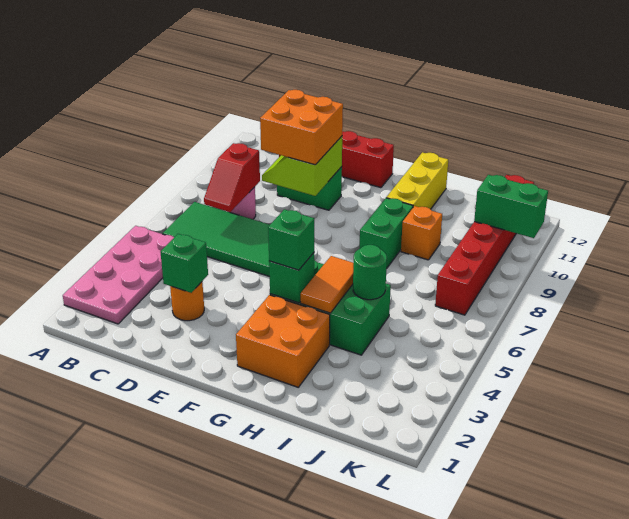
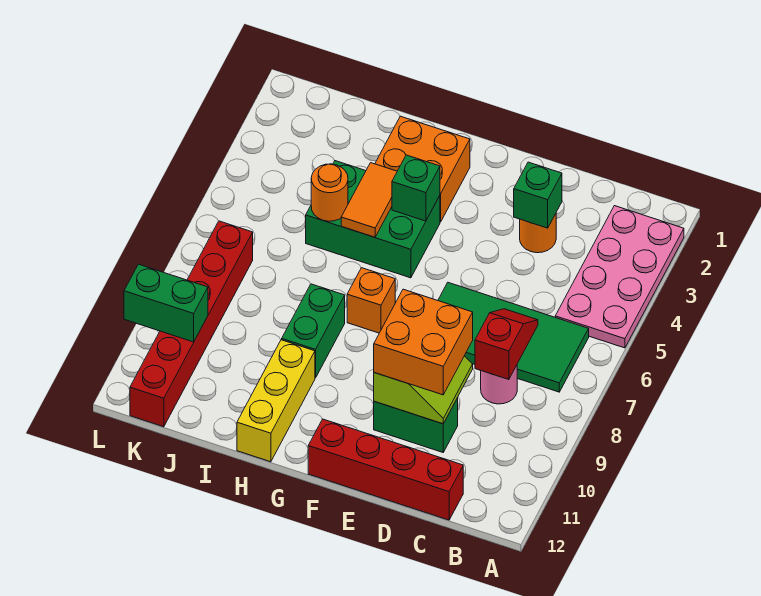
green brick G4 level 3 -> none
green round brick I5 level 2 -> orange round brick I5 level 2
orange brick I9 level 1 -> orange brick G7 level 1

